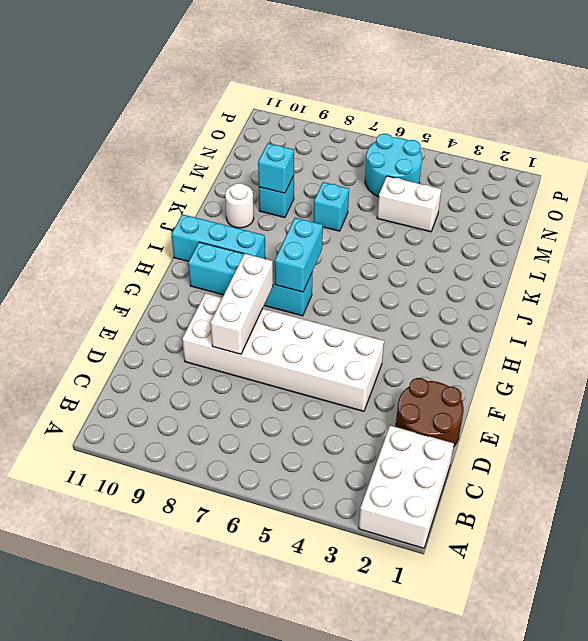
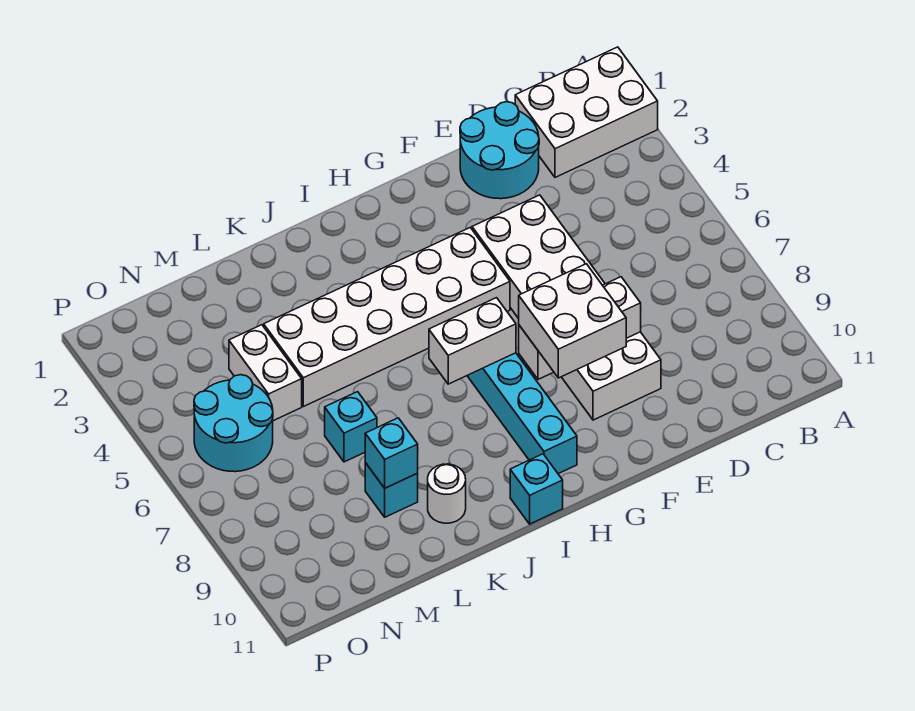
brown round brick D1:E2 level 1 -> cyan round brick D1:E2 level 1
none -> white brick F8:G9 level 3
none -> white brick G4:L5 level 1
cyan brick H7:I7 level 2 -> white brick H7:I7 level 2
cyan brick I9:I11 level 1 -> cyan brick I11 level 1

